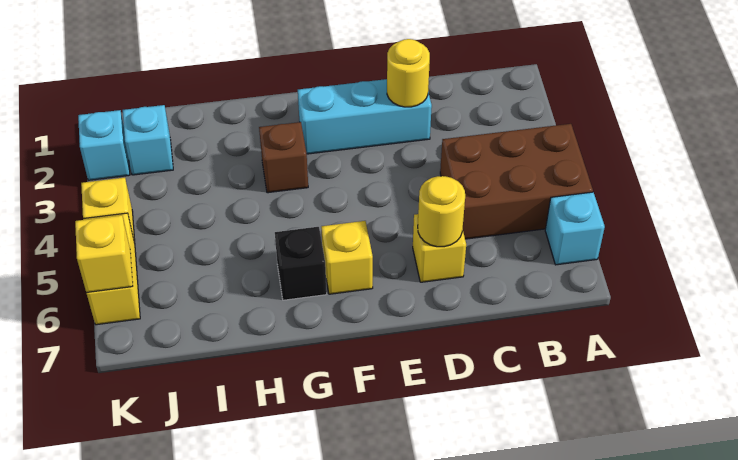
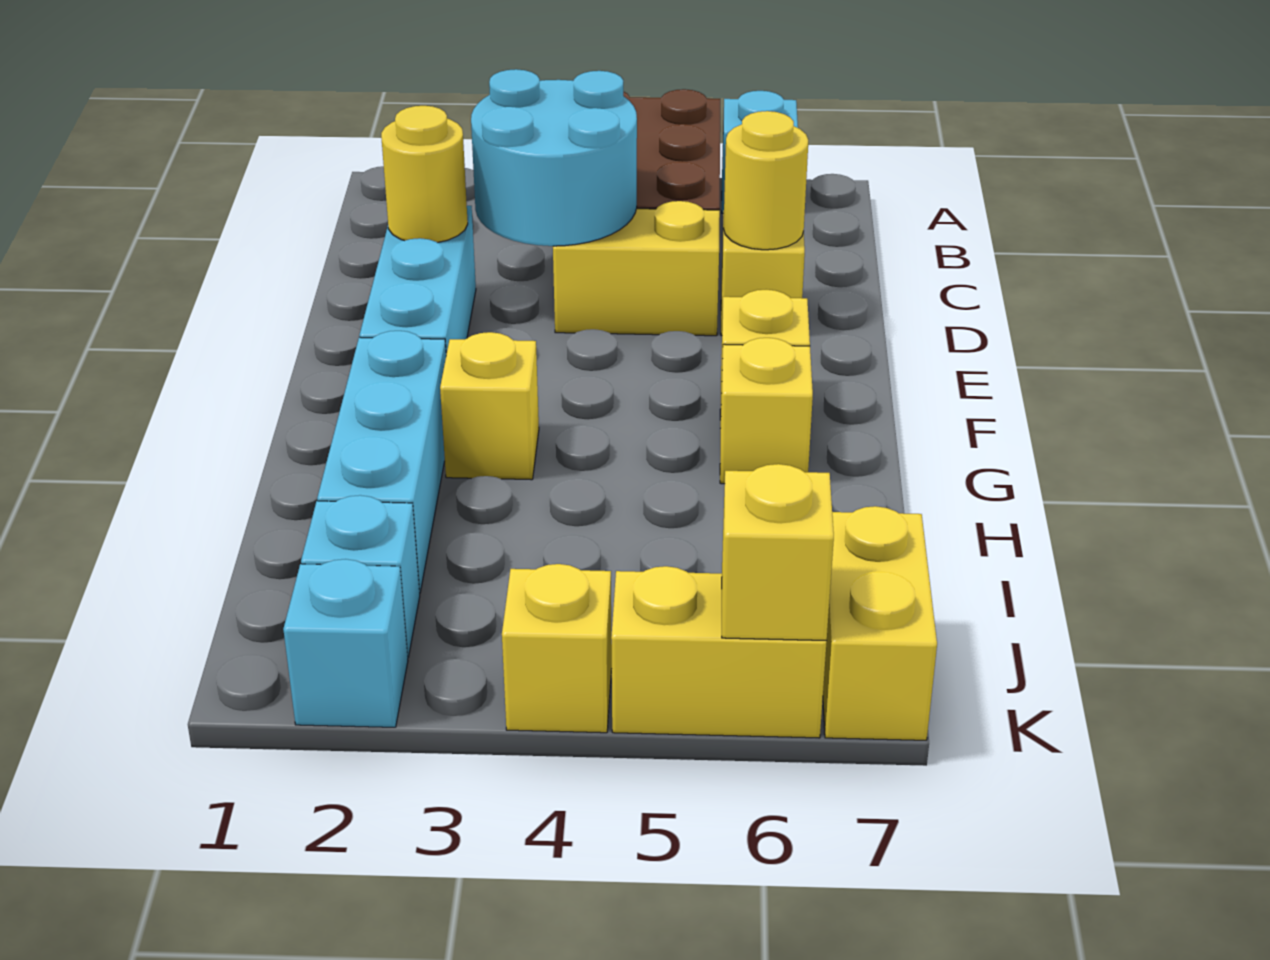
none -> cyan round brick C3:D4 level 2
none -> yellow brick D4:D5 level 1
none -> cyan brick G2:I2 level 1
brown brick G3 level 1 -> yellow brick G3 level 1
black brick G6 level 1 -> yellow brick G6 level 1
none -> yellow brick J7:K7 level 1

